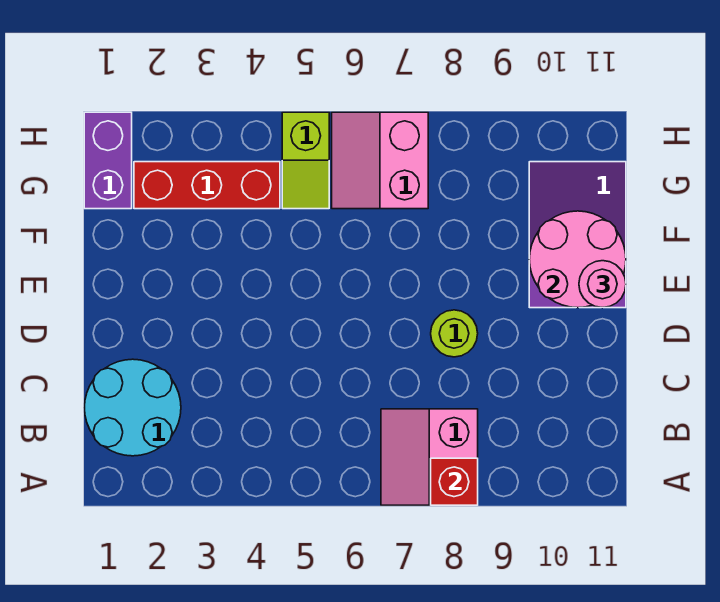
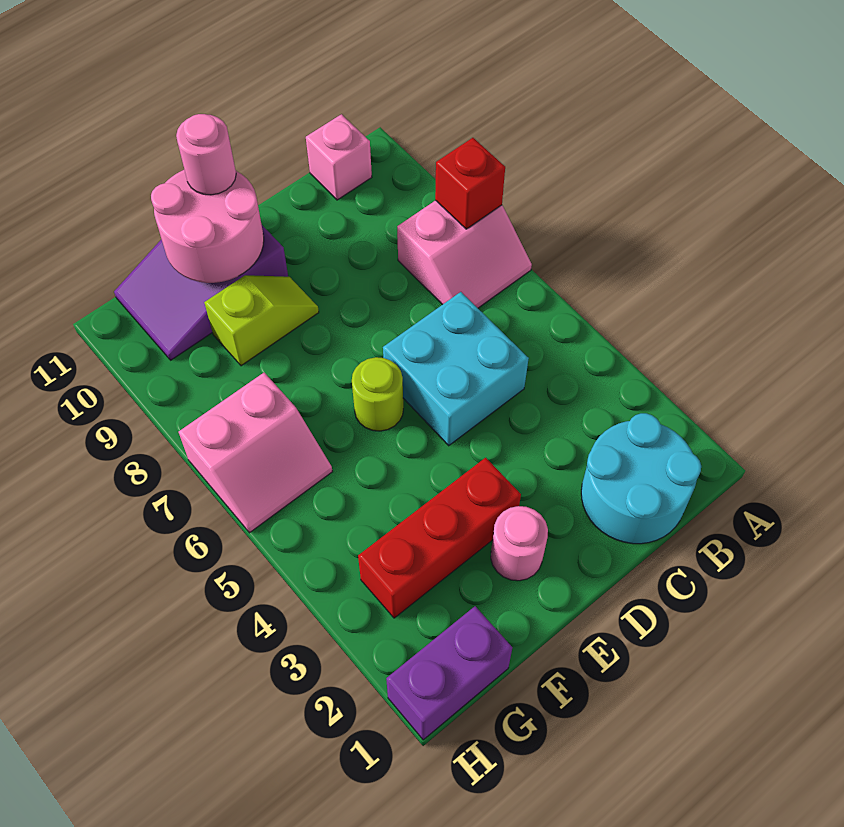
none -> pink brick B11 level 1
none -> cyan brick C5:D6 level 1
lime round brick D8 level 1 -> lime round brick E6 level 1
none -> pink round brick E2 level 1
red brick G2:G4 level 1 -> red brick E3:G3 level 1
lime slope G5:H5 level 1 top H -> lime slope E9:F9 level 1 top F

